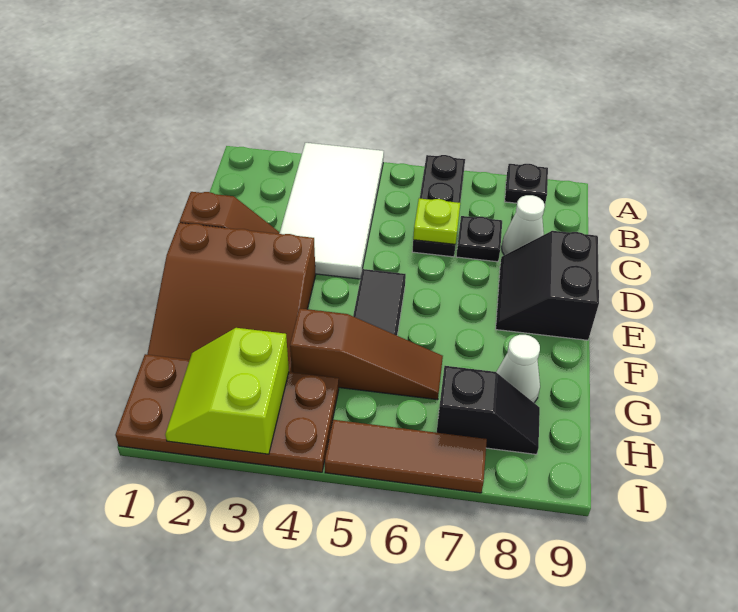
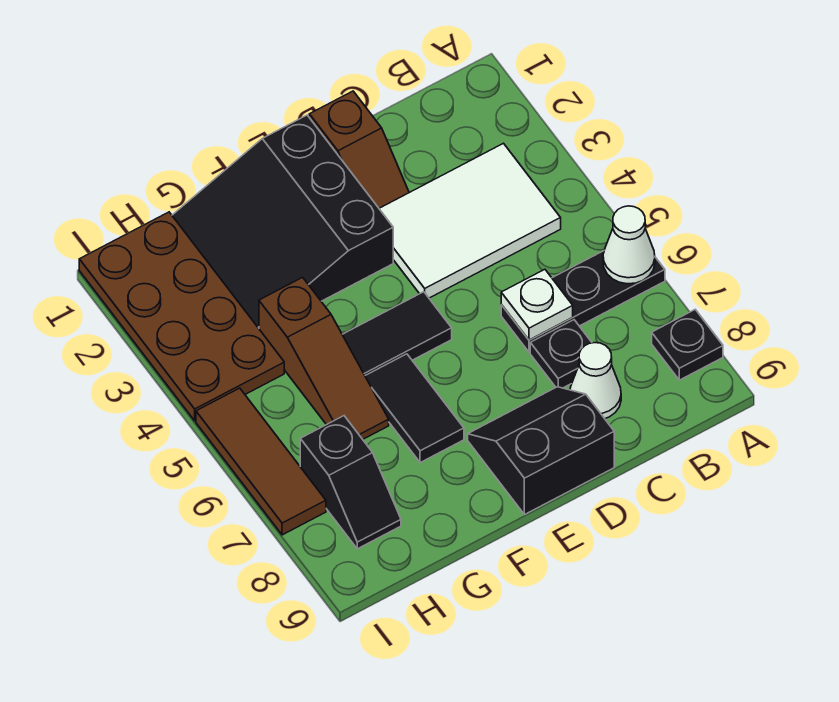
white tile A3:D4 level 1 -> white tile B3:D4 level 1
lime plate C6 level 2 -> white plate C6 level 2
brown slope E1:G3 level 1 top E -> black slope E1:G3 level 1 top E
none -> black tile F6:F7 level 1
white cone G8 level 1 -> white cone A6 level 2
lime slope H2:I3 level 2 top 3 -> none

